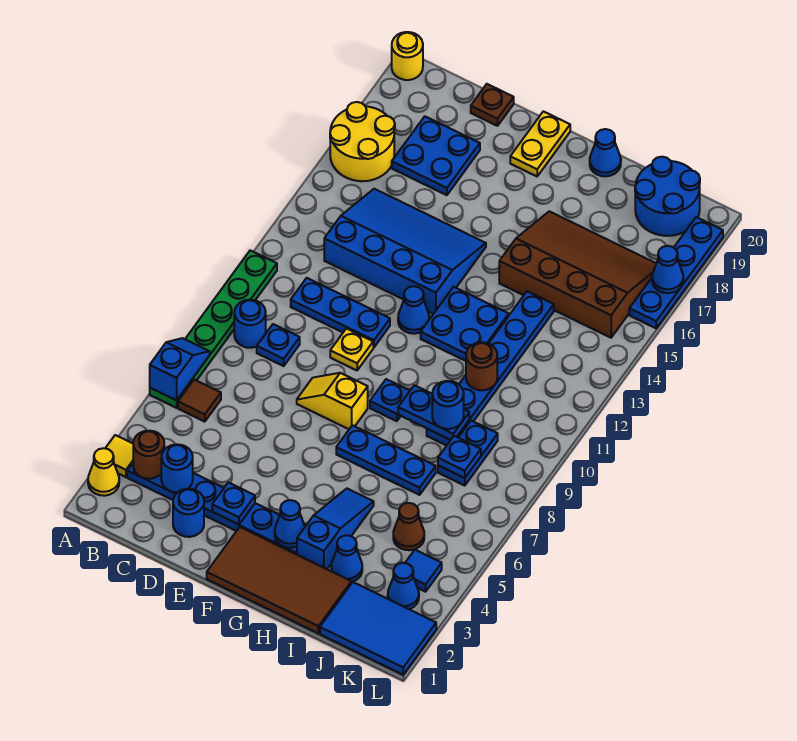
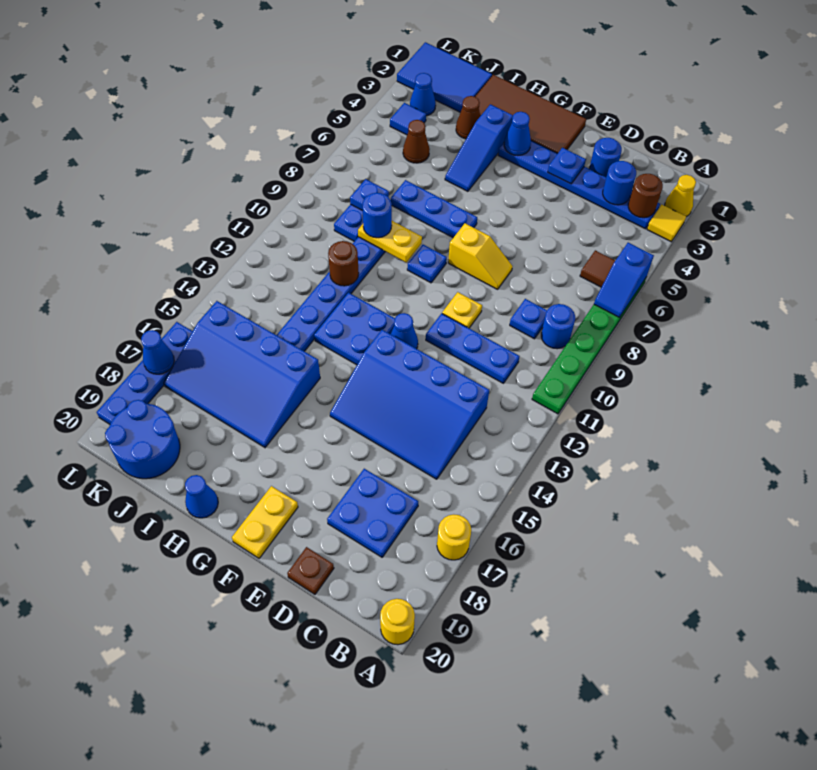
yellow round brick A16:B17 level 1 -> yellow round brick A17 level 1
blue plate H9:I9 level 2 -> yellow plate H9:I9 level 2
brown slope H15:K17 level 1 top 15 -> blue slope H15:K17 level 1 top 15
blue cone I3 level 1 -> brown cone I3 level 1

